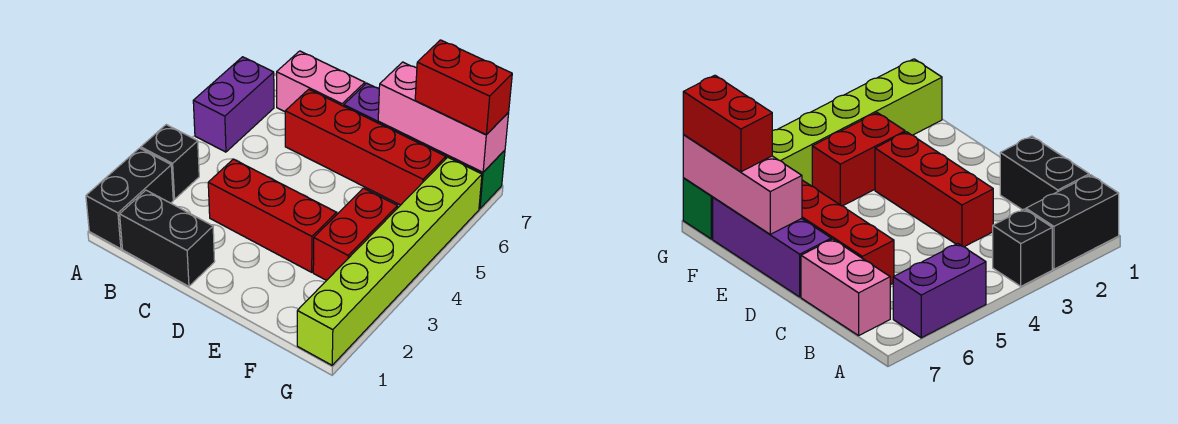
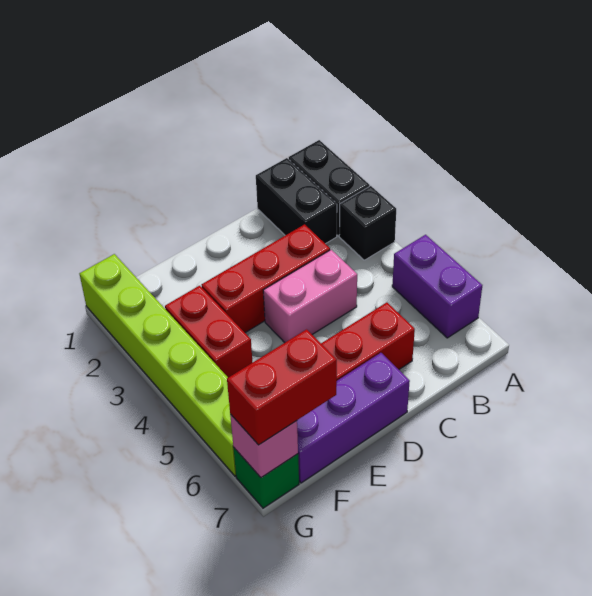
black brick B1:C1 level 1 -> black brick B1:B2 level 1
pink brick B7:C7 level 1 -> pink brick C4:D4 level 1
pink brick E7:G7 level 2 -> pink brick G7 level 2

